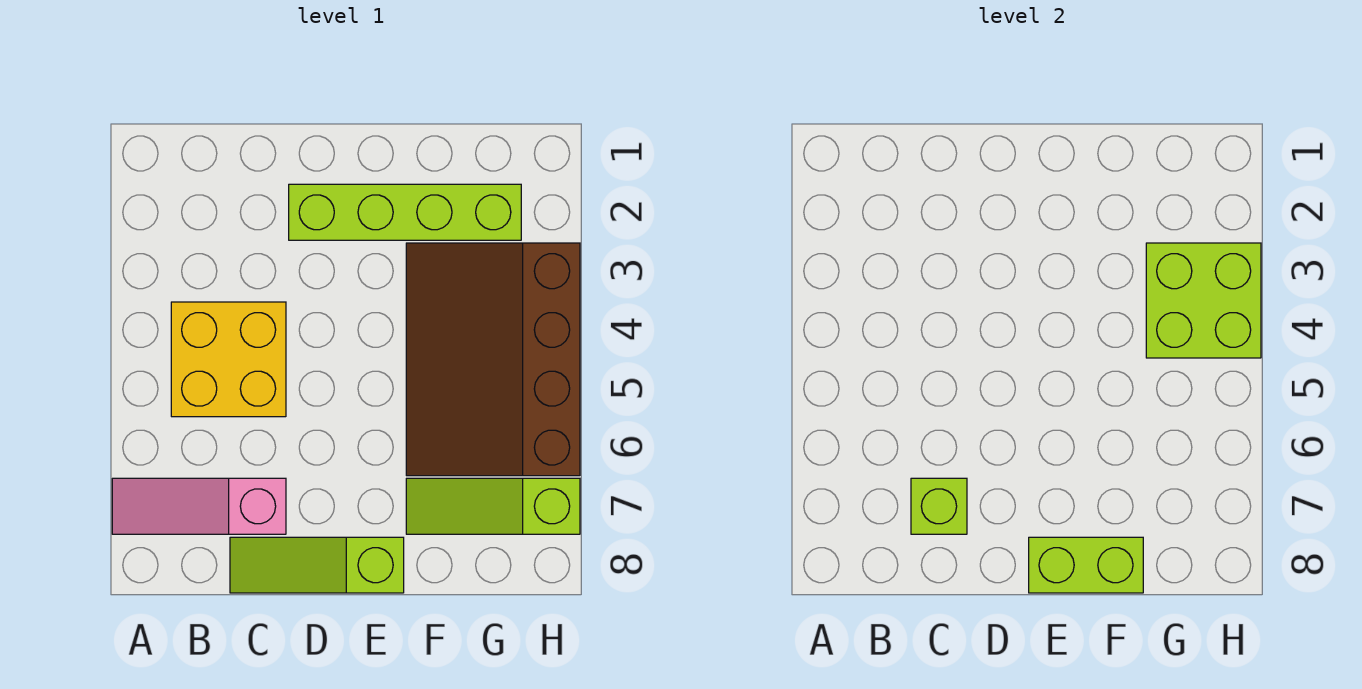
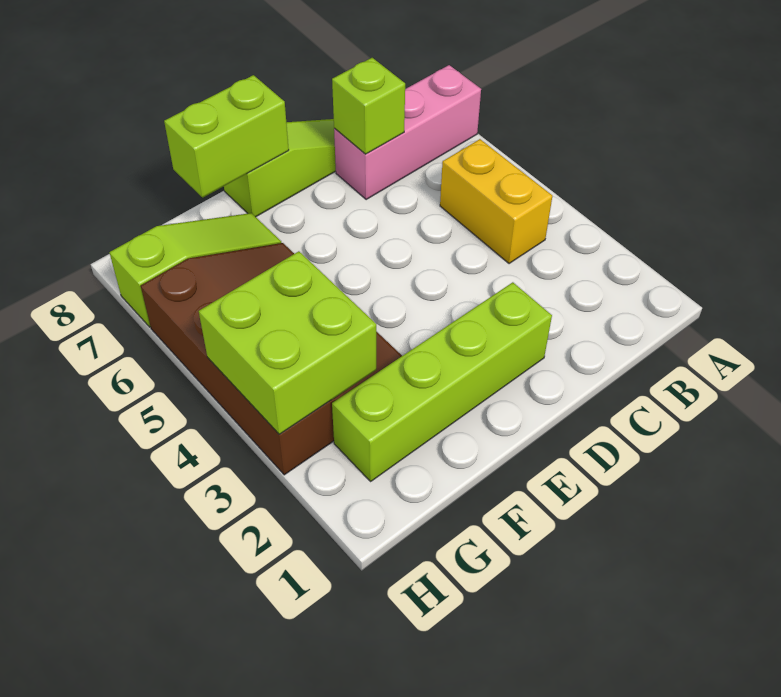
pink slope A7:C7 level 1 top C -> pink brick A7:C7 level 1
yellow brick B4:C5 level 1 -> yellow brick B4:B5 level 1

